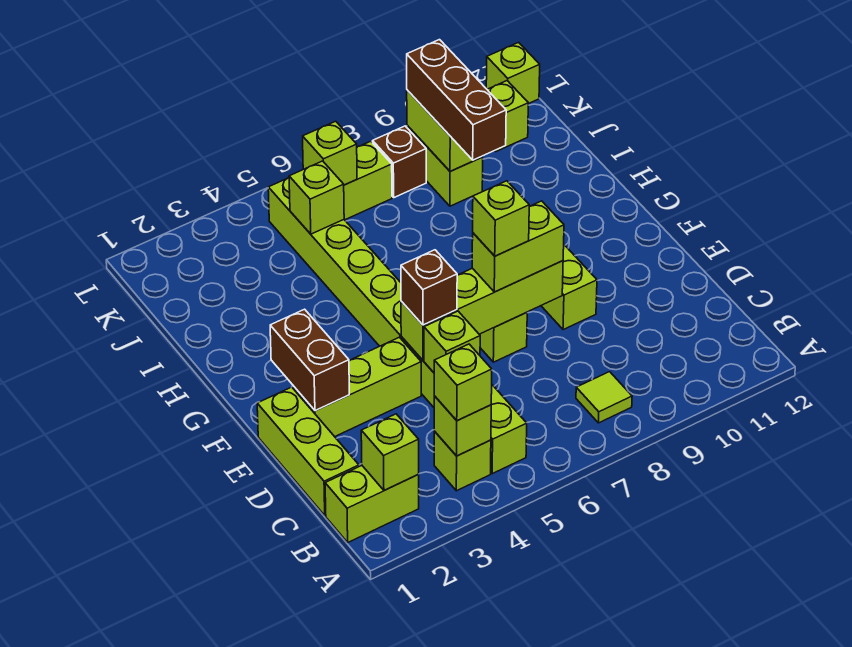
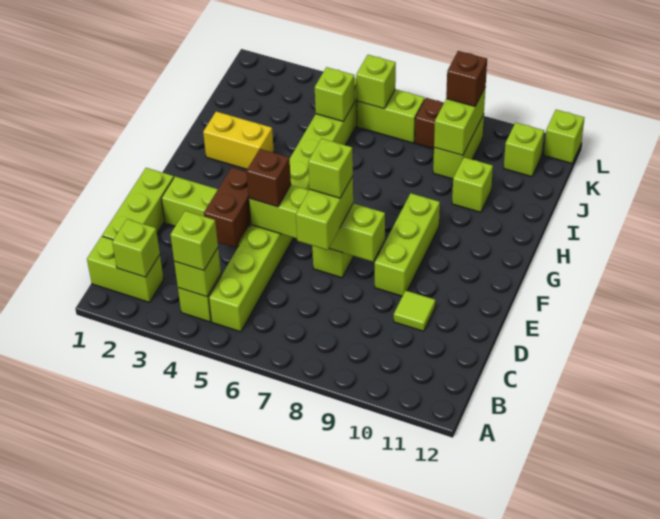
lime tile B8 level 1 -> lime tile D10 level 1
lime brick D5 level 2 -> lime brick I10 level 1
brown brick E2:F2 level 2 -> brown brick D4:E4 level 2
lime brick E7:E8 level 3 -> lime brick D7:E7 level 3
none -> yellow brick H2:H3 level 1
brown brick I9:K9 level 3 -> brown brick K9 level 3

